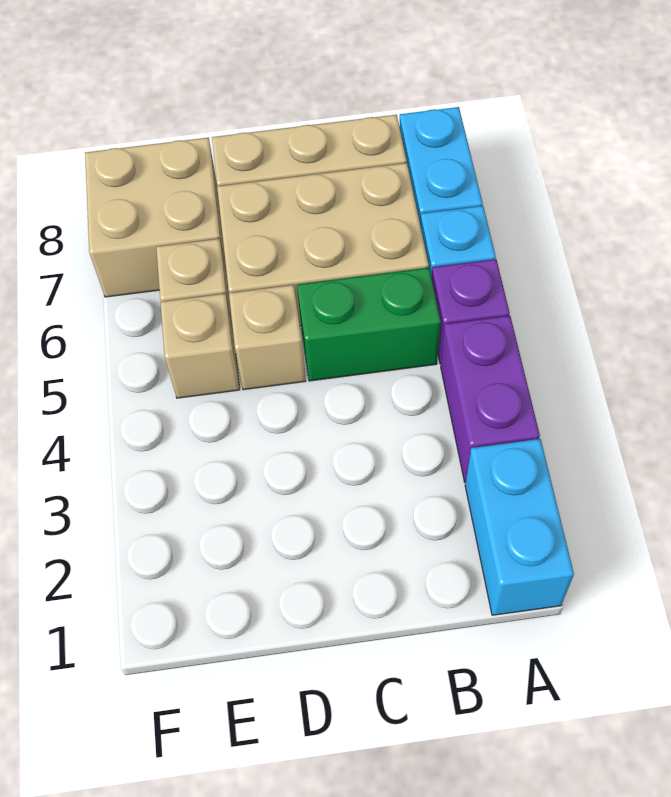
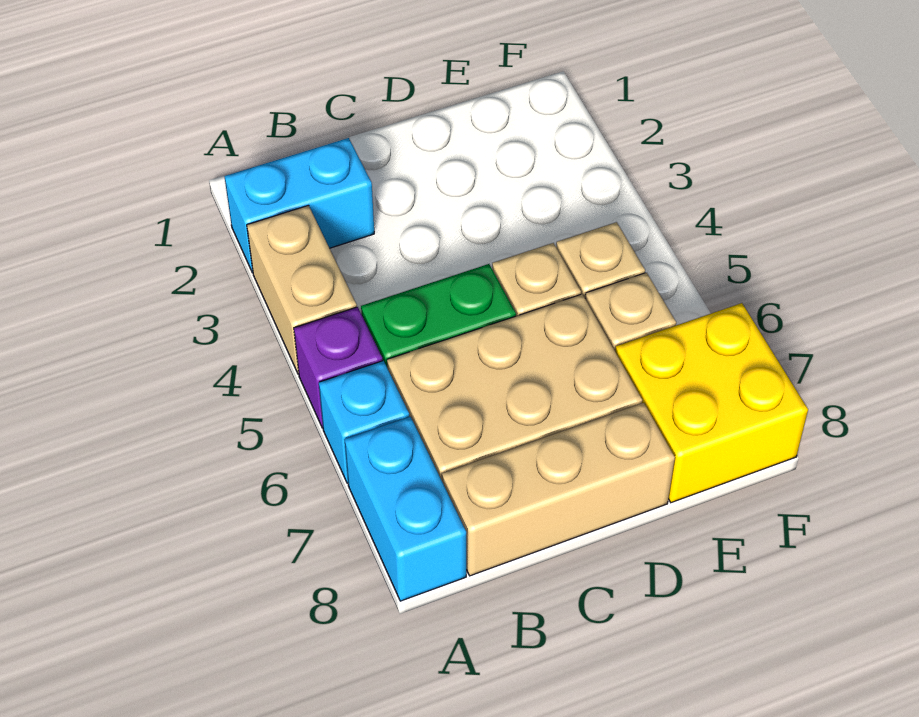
cyan brick A1:A2 level 1 -> cyan brick A2:B2 level 1
purple brick A3:A4 level 1 -> tan brick A3:A4 level 1
tan brick E7:F8 level 1 -> yellow brick E7:F8 level 1

